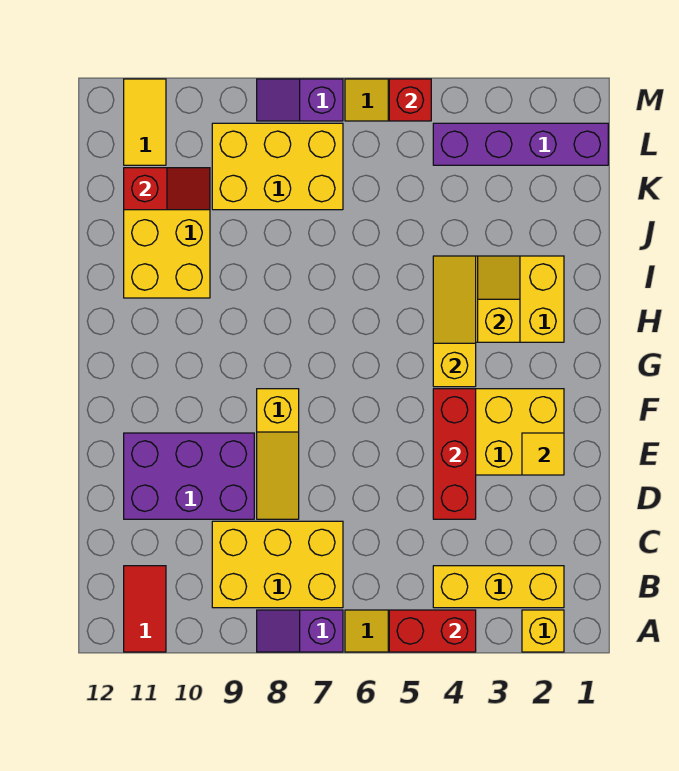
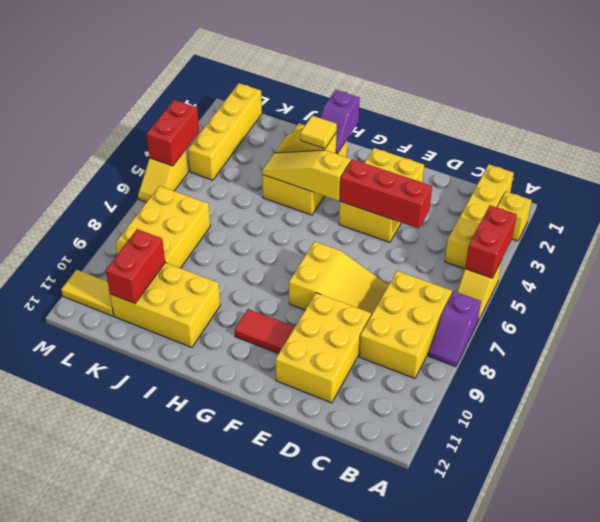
red tile A11:B11 level 1 -> red tile F10:G10 level 1
yellow brick B2:B4 level 1 -> yellow brick B1:B4 level 1
yellow slope D8:F8 level 1 top F -> yellow slope D7:F8 level 1 top F
purple brick D9:E11 level 1 -> yellow brick D9:E11 level 1
yellow tile E2 level 2 -> yellow tile H3 level 3
red slope K10:K11 level 2 top 11 -> red brick K10:K11 level 2
purple brick L1:L4 level 1 -> yellow brick L1:L4 level 1
red brick M5 level 2 -> red brick M4:M5 level 2
purple slope M7:M8 level 1 top 7 -> purple slope H1:H2 level 2 top 1

